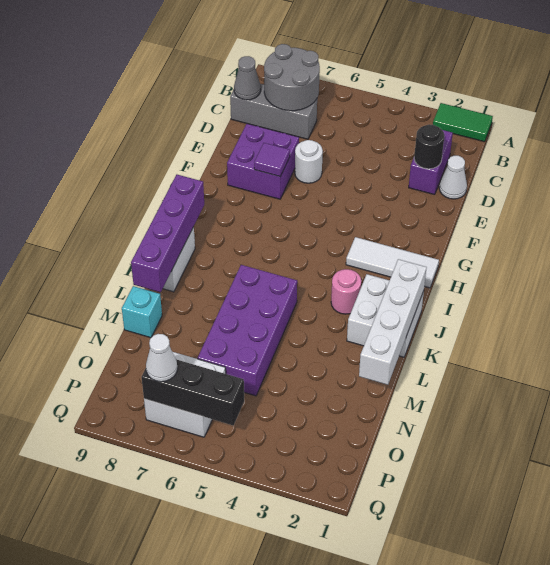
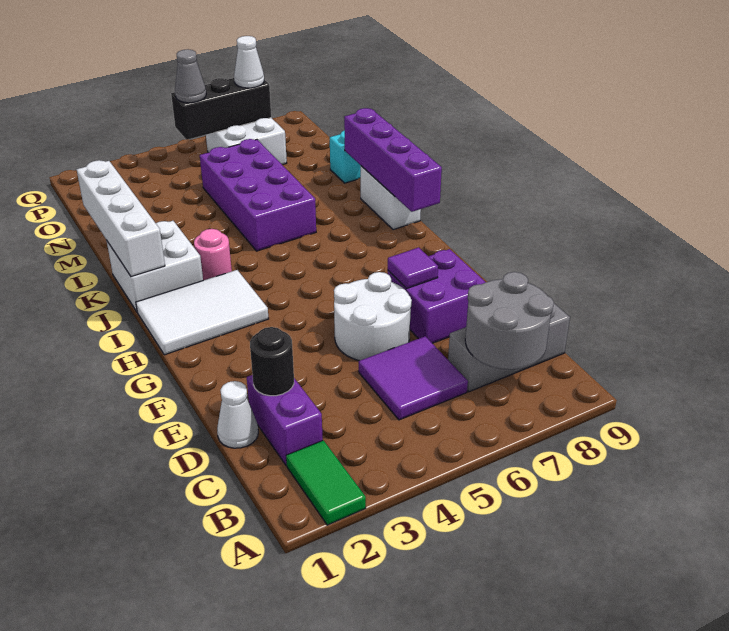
green tile A1:A2 level 1 -> green tile A2:B2 level 1
none -> purple tile C5:D6 level 1
grey cone C9 level 2 -> grey cone P5 level 3
white round brick E6 level 1 -> white round brick E5:F6 level 1
white tile H1:H3 level 1 -> white tile H1:I3 level 1

